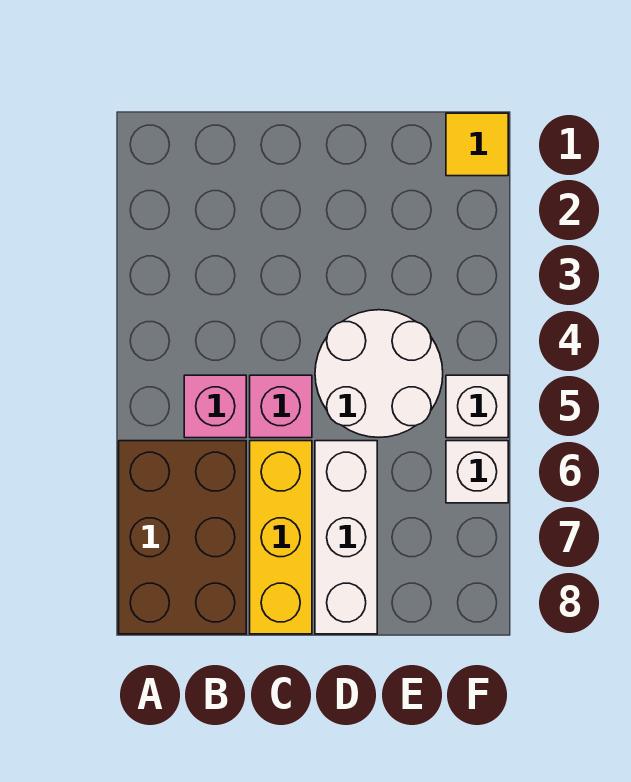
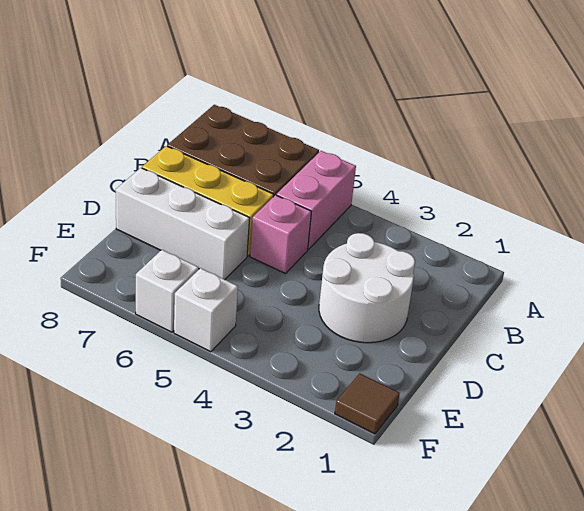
pink brick B5 level 1 -> pink brick A5:B5 level 1
white round brick D4:E5 level 1 -> white round brick C2:D3 level 1
yellow tile F1 level 1 -> brown tile F1 level 1

